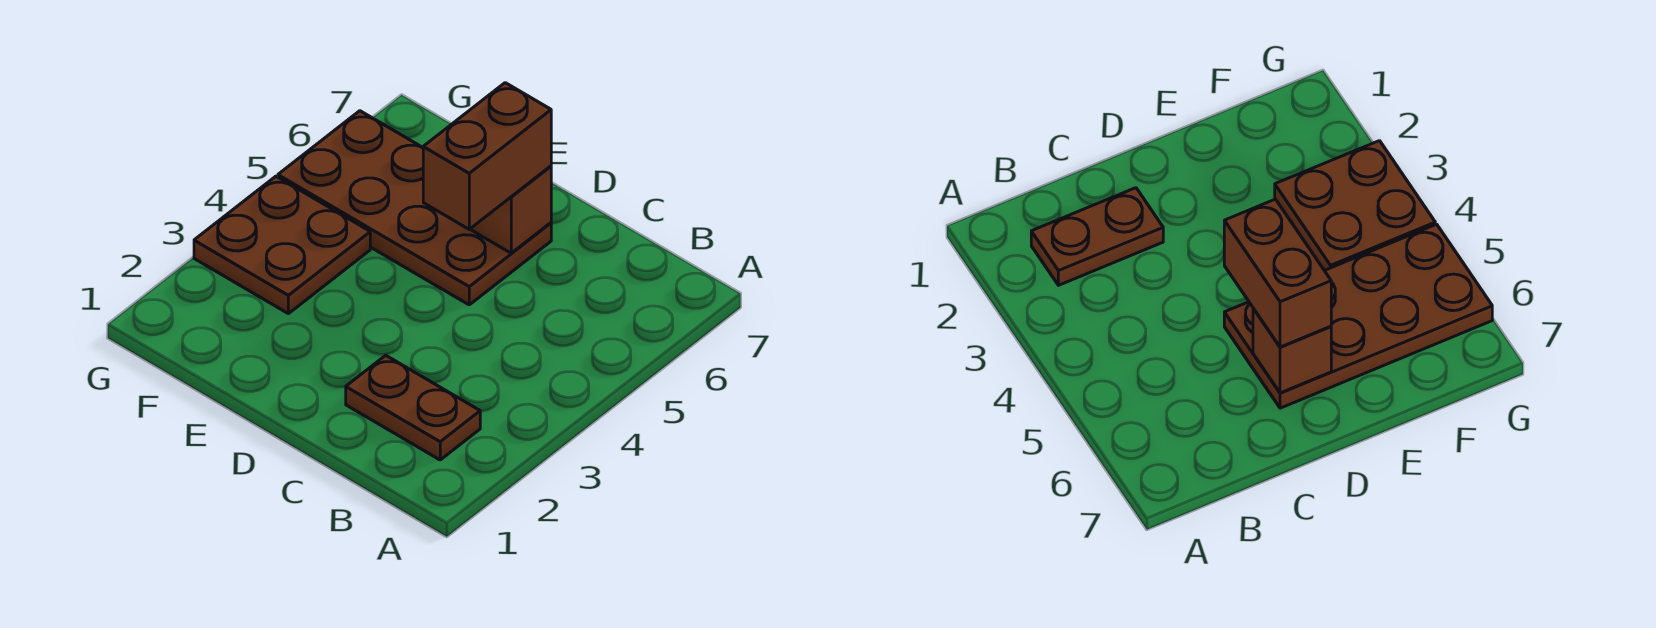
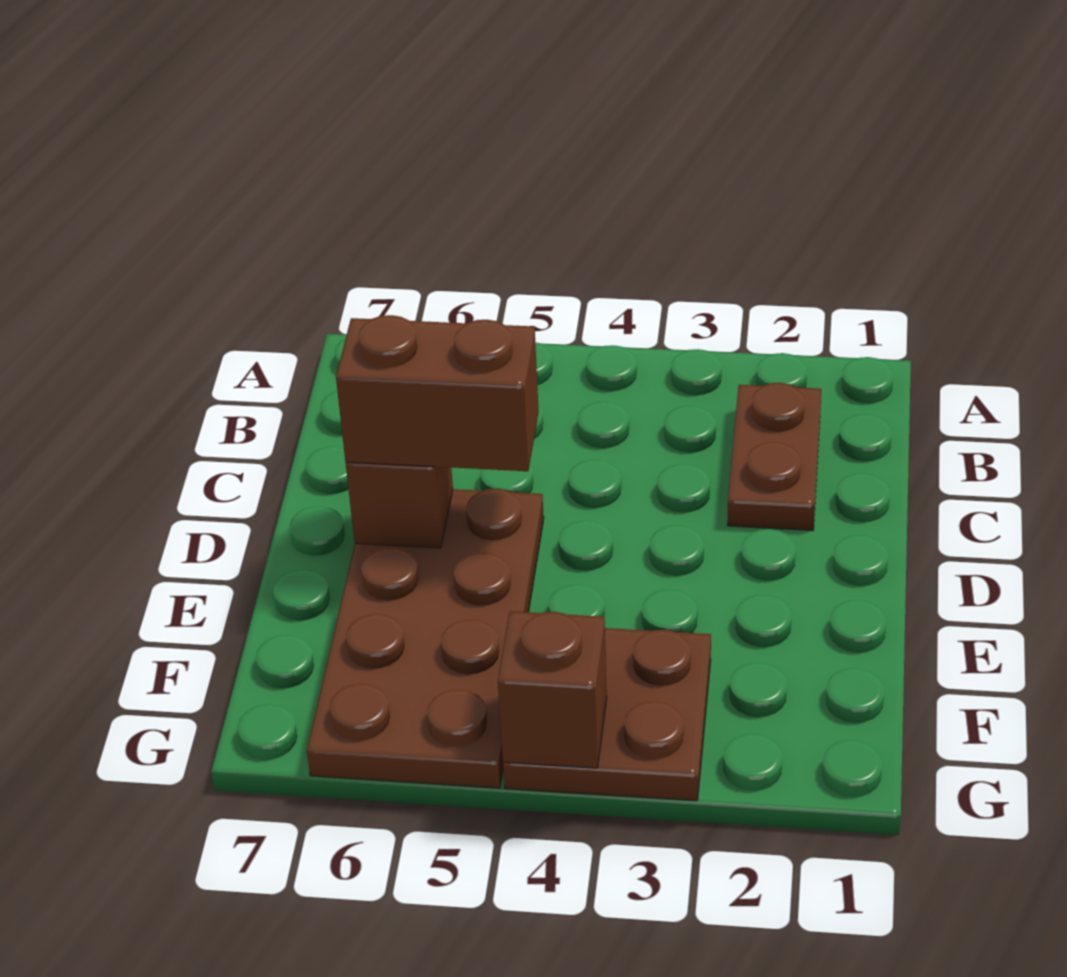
none -> brown brick G4 level 2

